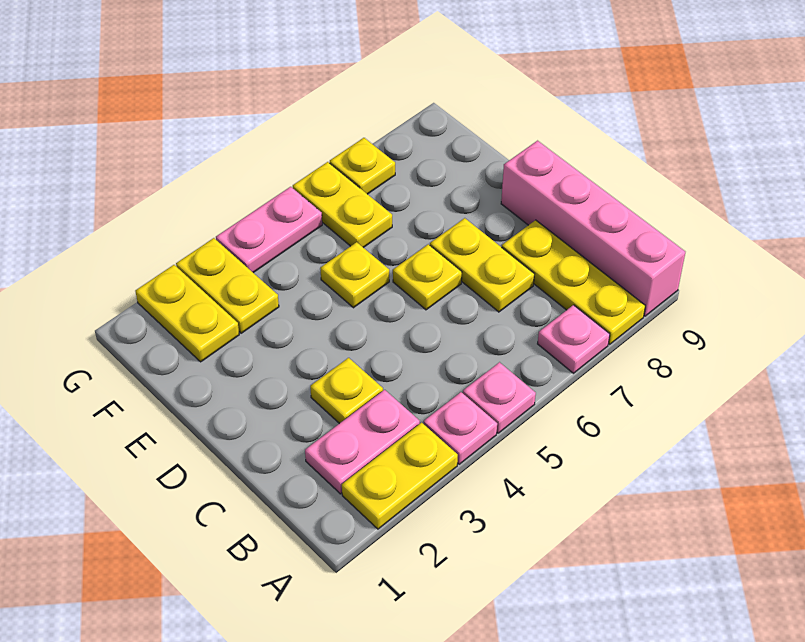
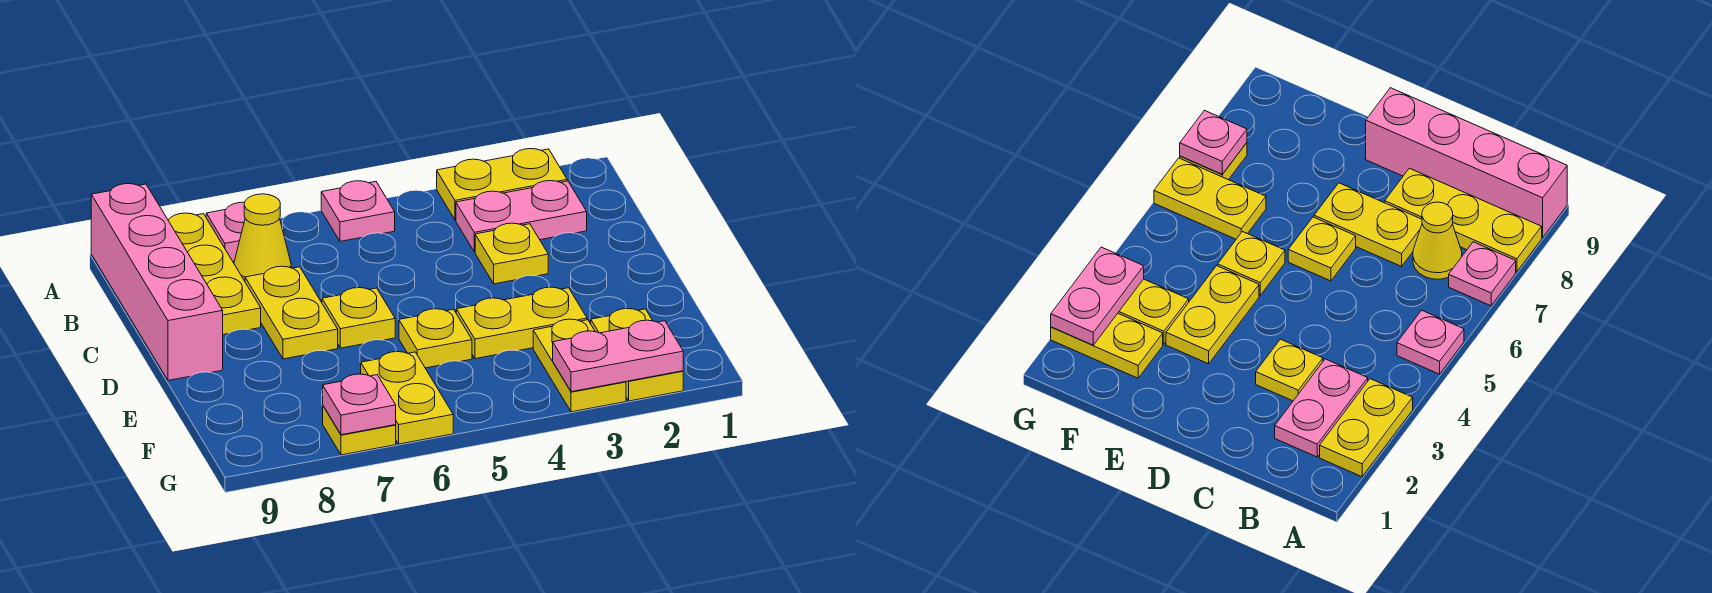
pink plate A4 level 1 -> pink plate G7 level 2
none -> yellow cone B7 level 1
none -> yellow plate E3:E4 level 1
pink plate G4:G5 level 1 -> pink plate G2:G3 level 2

